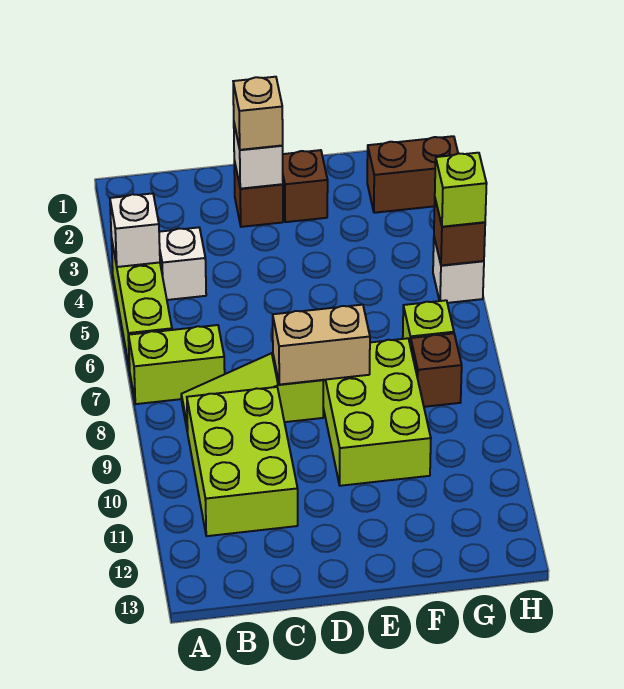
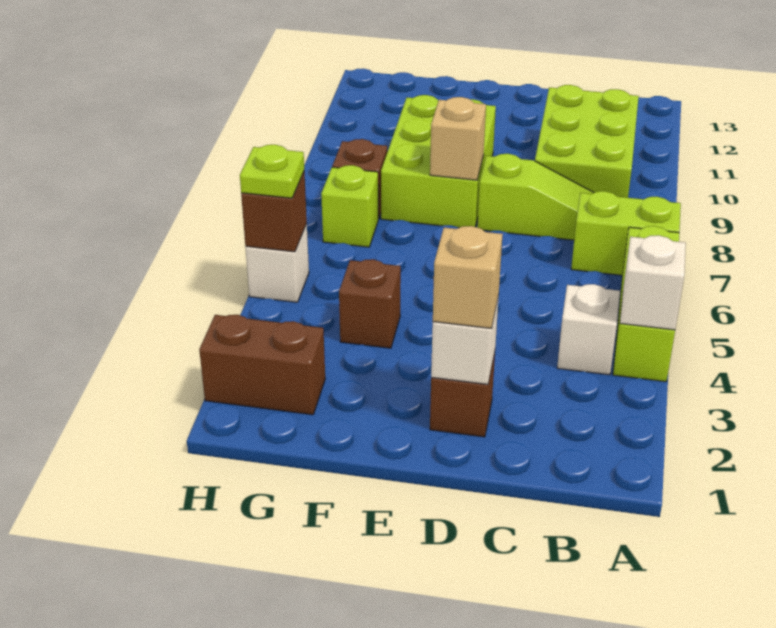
tan brick D8:E8 level 2 -> tan brick E8 level 2
brown brick E2 level 1 -> brown brick F4 level 1
lime brick H5 level 3 -> lime plate H5 level 3

